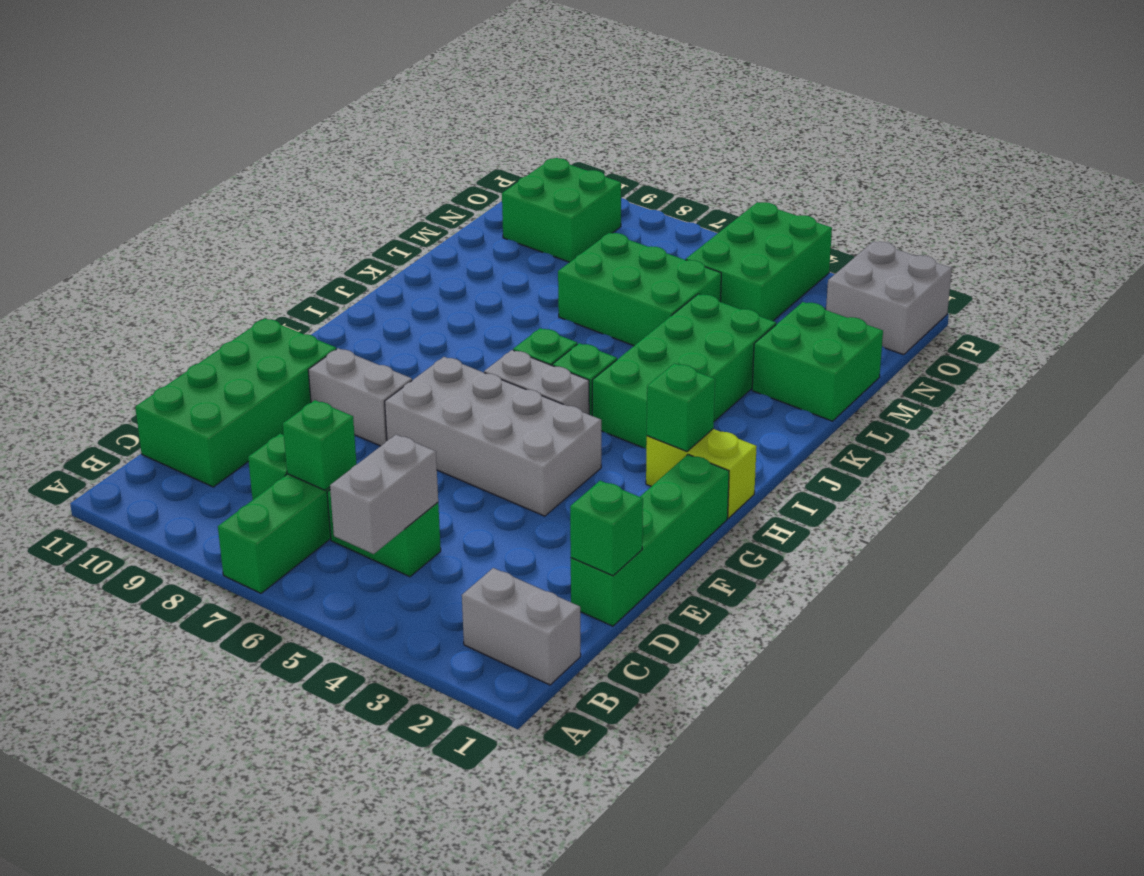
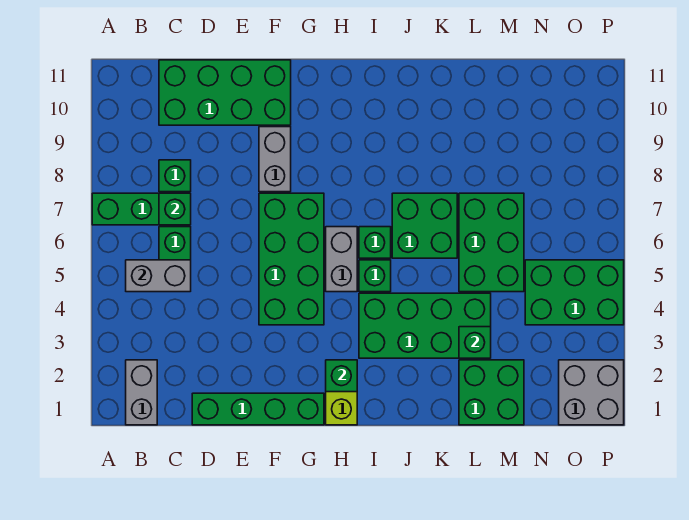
green brick D1 level 2 -> green brick L3 level 2
grey brick F4:G7 level 1 -> green brick F4:G7 level 1
green brick N9:O10 level 1 -> green brick J6:K7 level 1

